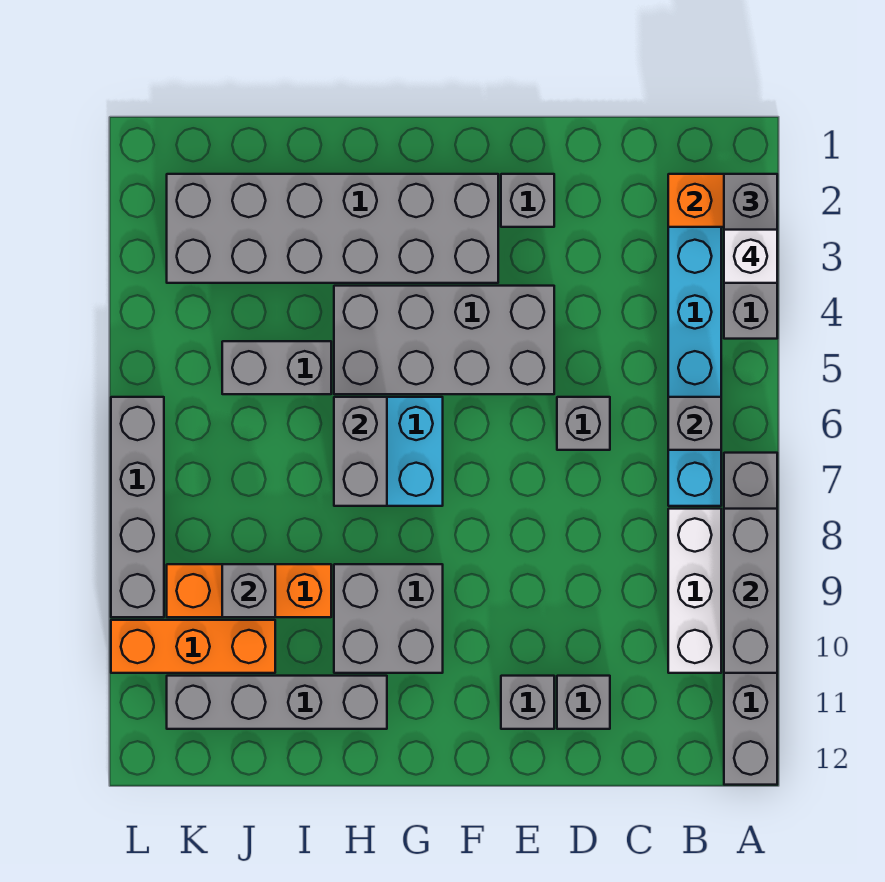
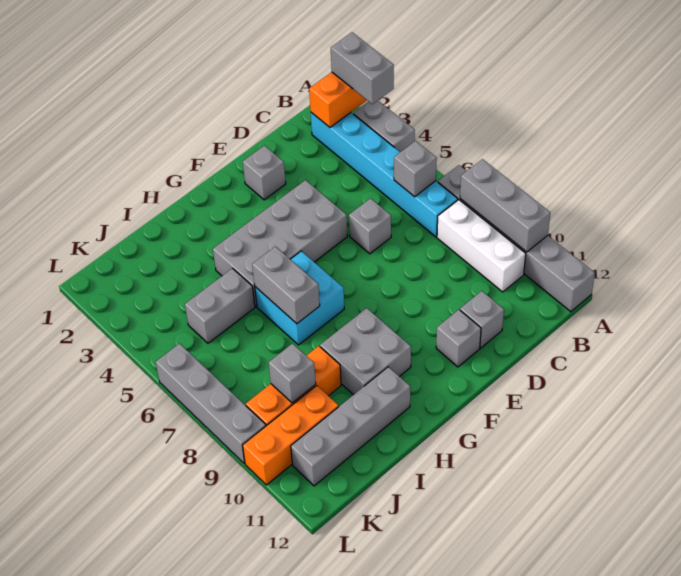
white brick A3 level 4 -> none
grey brick F2:K3 level 1 -> none

